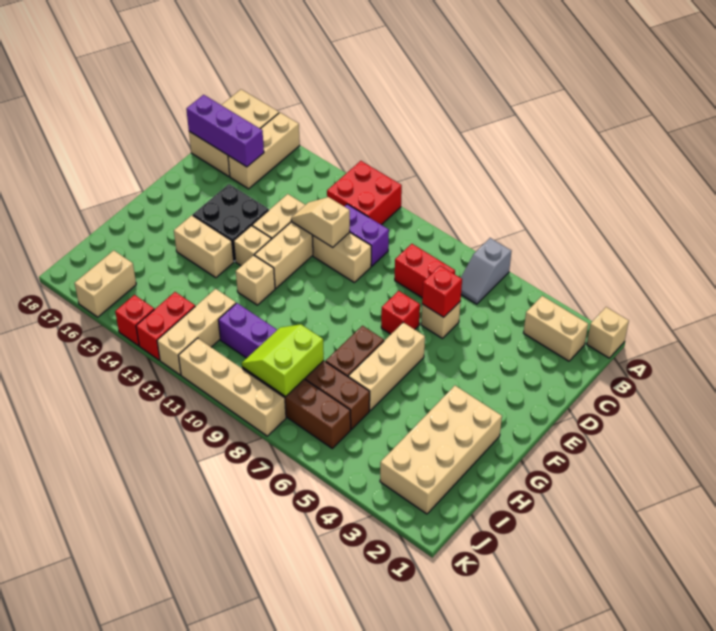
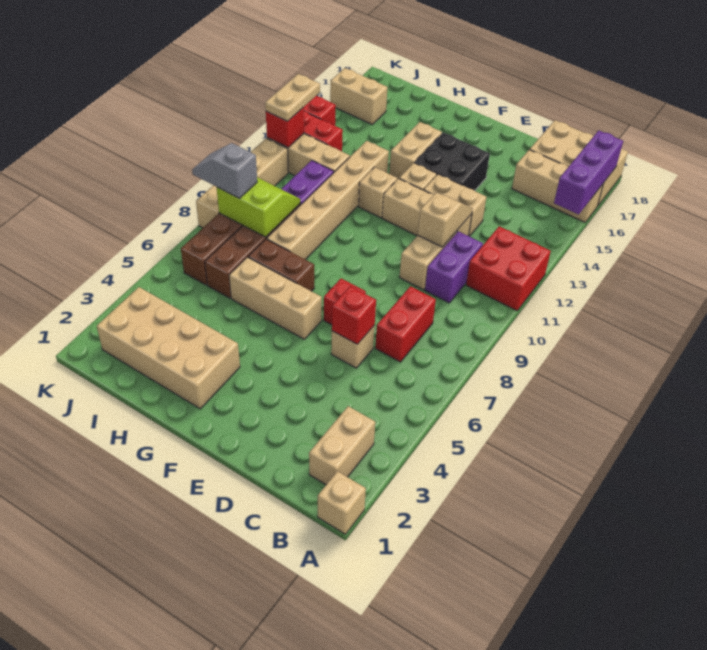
grey slope A6:B6 level 1 top A -> grey slope J8:K8 level 3 top J
purple brick C16:C18 level 2 -> purple brick A15:A17 level 2
none -> tan brick H8:H13 level 1
none -> red brick K12 level 2
none -> tan plate K12:K13 level 3

